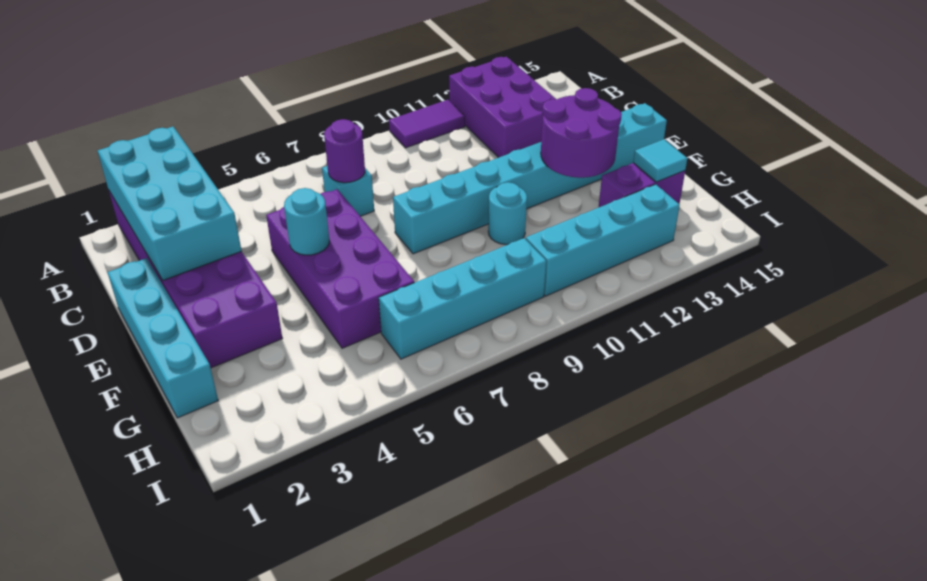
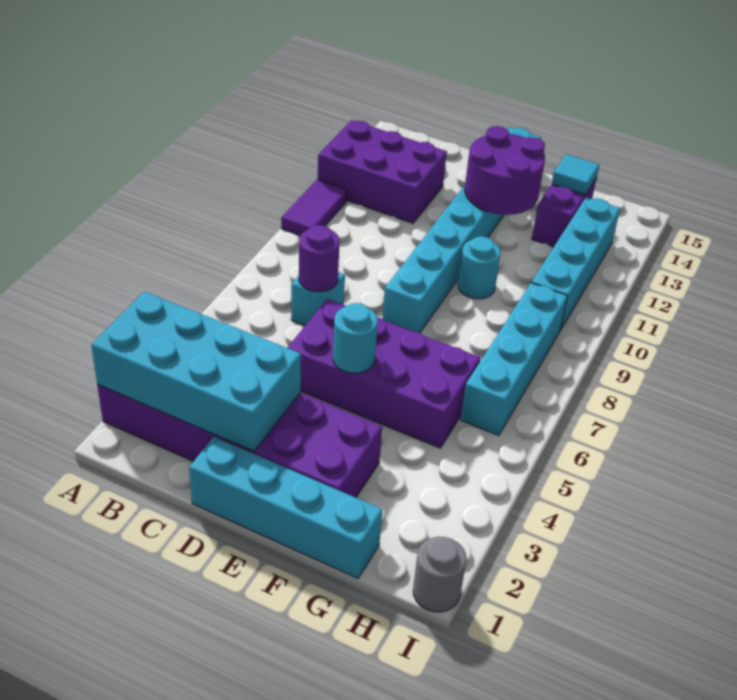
none -> grey round brick I1 level 1

